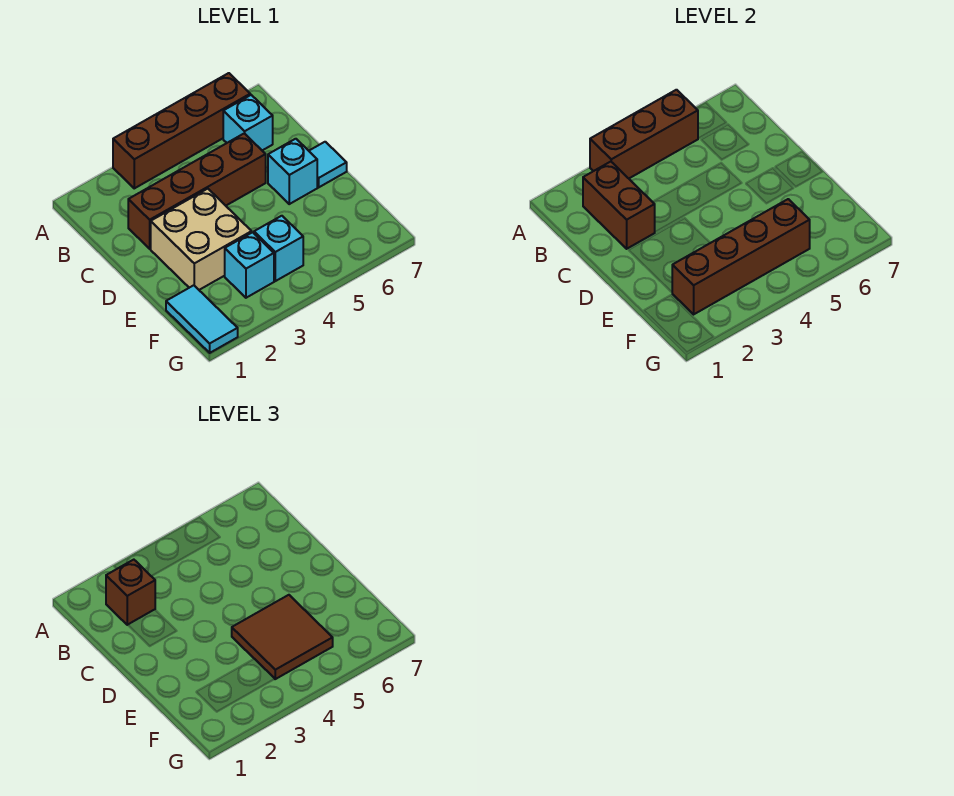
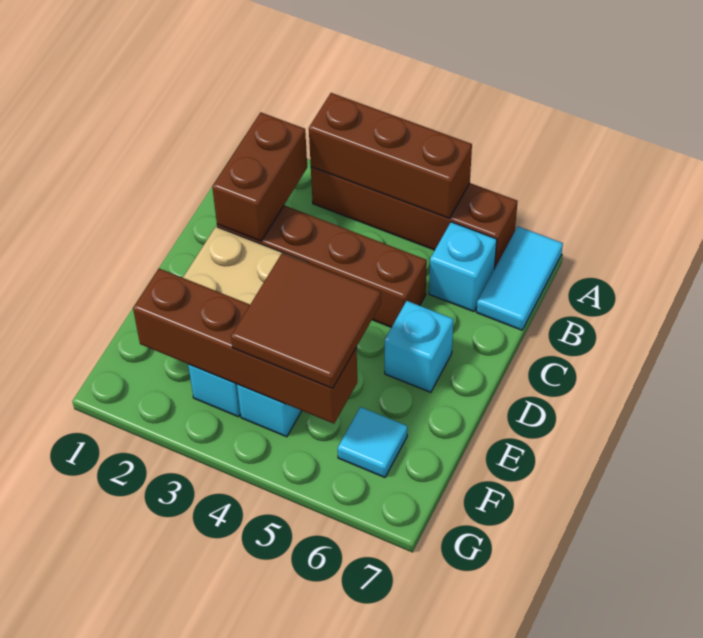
brown brick B2 level 3 -> none
cyan tile D7 level 1 -> cyan tile F6 level 1
cyan tile F1:G1 level 1 -> cyan tile A7:B7 level 1

